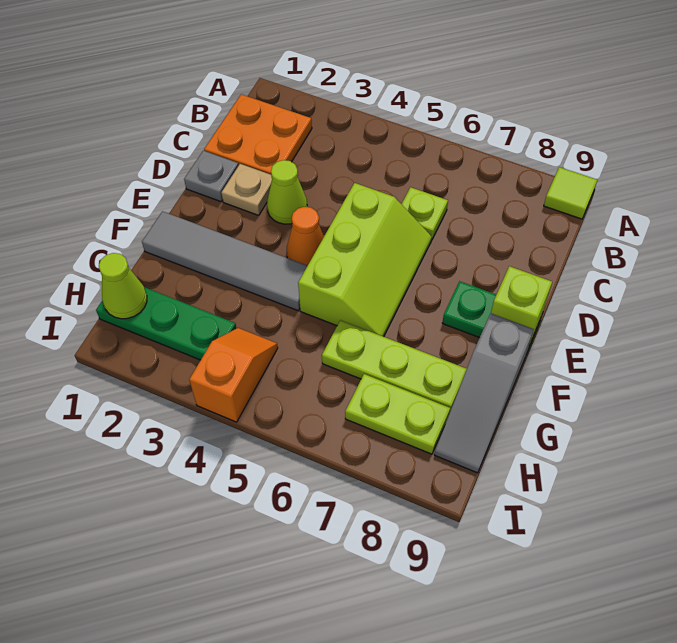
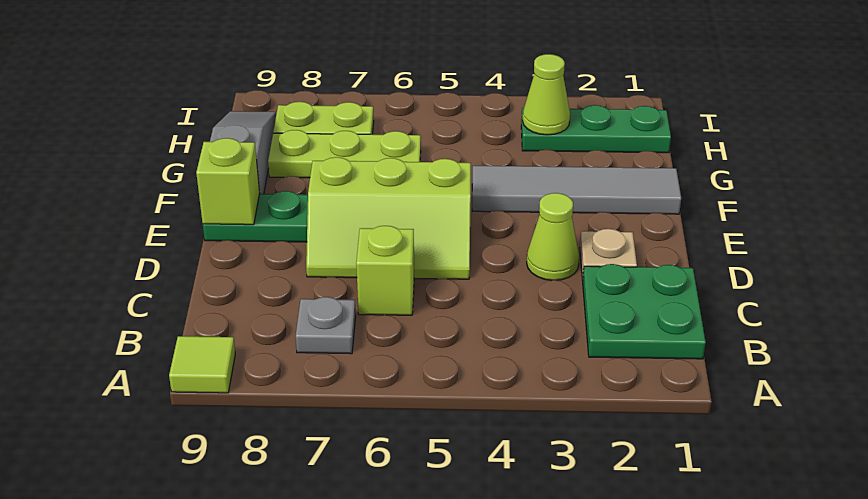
orange plate B1:C2 level 1 -> green plate B1:C2 level 1
lime plate C6 level 1 -> lime brick C6 level 1
grey plate D1 level 1 -> grey plate B7 level 1
lime slope D5:F6 level 1 top 5 -> lime slope D5:E7 level 1 top E
orange cone E4 level 1 -> none
lime cone H1 level 2 -> lime cone H3 level 2
orange slope H4:I4 level 1 top I -> none

